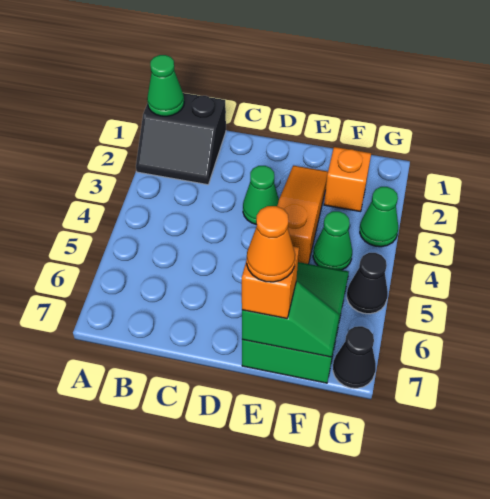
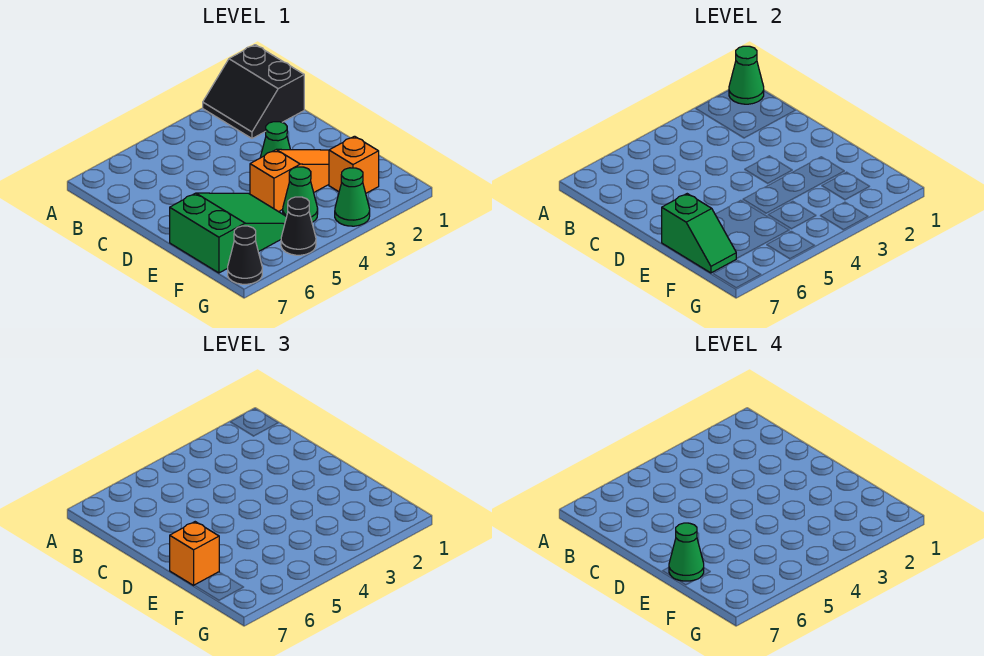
orange cone E7 level 4 -> green cone E7 level 4

